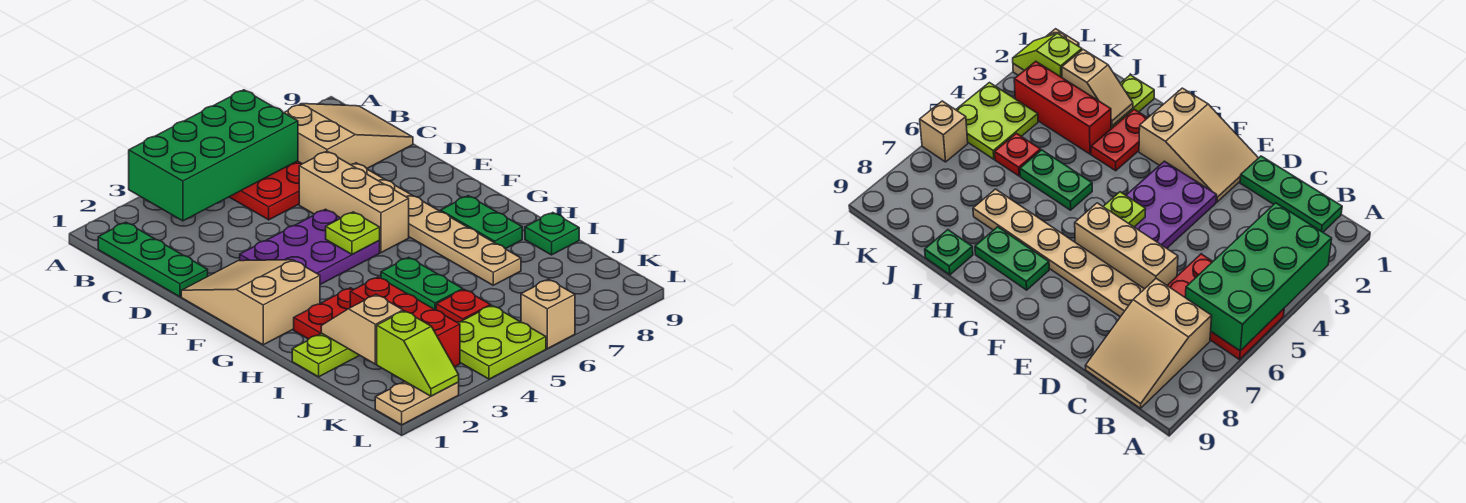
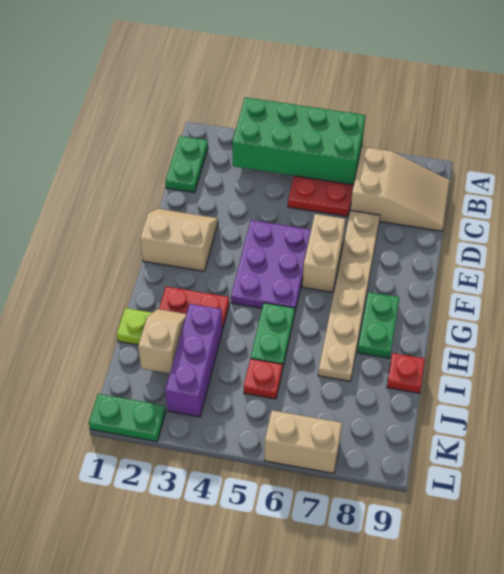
green plate B1:D1 level 1 -> green plate B1:C1 level 1
tan brick D6:F6 level 1 -> tan brick E6:F6 level 1
tan slope E1:G2 level 1 top G -> tan slope E1:F2 level 1 top F
purple plate E3:F5 level 1 -> purple plate E4:G5 level 1
lime plate F5 level 2 -> none
red brick I3:K3 level 1 -> purple brick I3:K3 level 1
green plate I9 level 1 -> red plate I9 level 1
lime slope K2:L2 level 2 top K -> none
lime plate K4:L5 level 1 -> none
tan plate L1:L2 level 1 -> green plate L1:L2 level 1
tan brick L6 level 1 -> tan brick L6:L7 level 1

